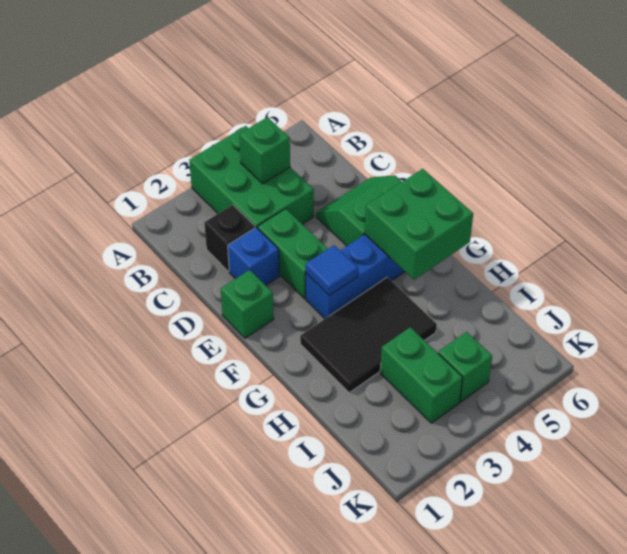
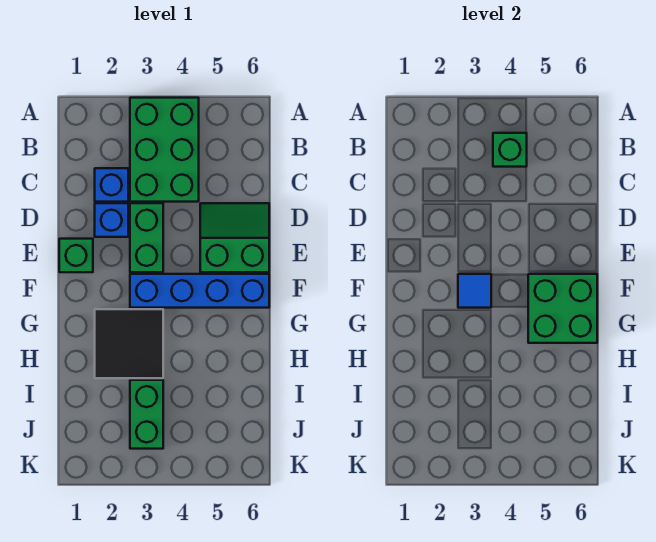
black brick C2 level 1 -> blue brick C2 level 1
black tile G2:H4 level 1 -> black tile G2:H3 level 1
green brick J4 level 1 -> none

